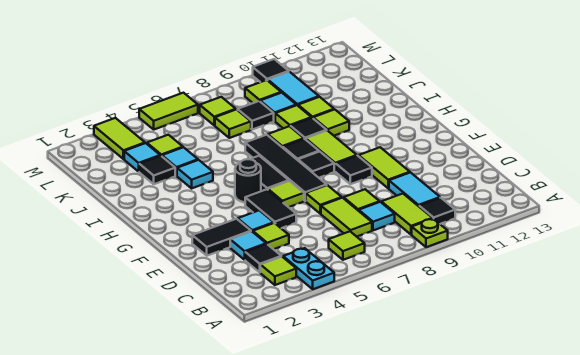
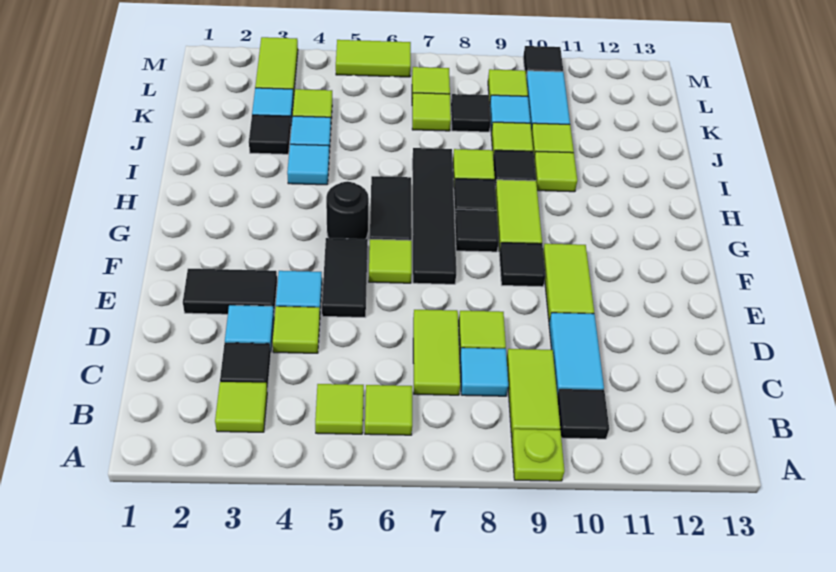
cyan plate A4:B4 level 1 -> none
lime tile E7 level 1 -> lime tile B5 level 1

